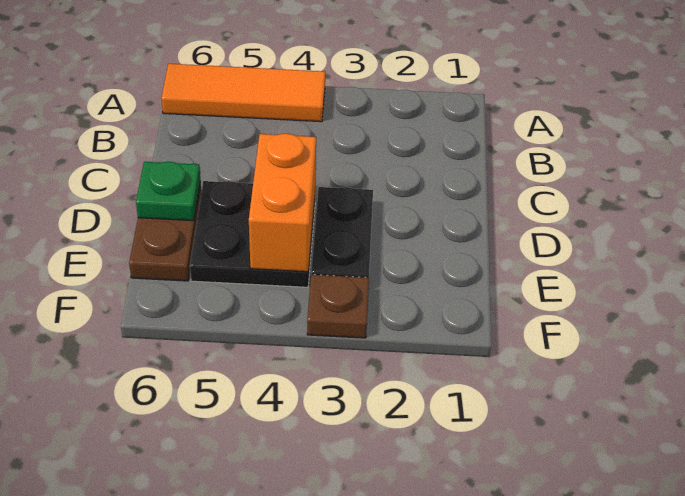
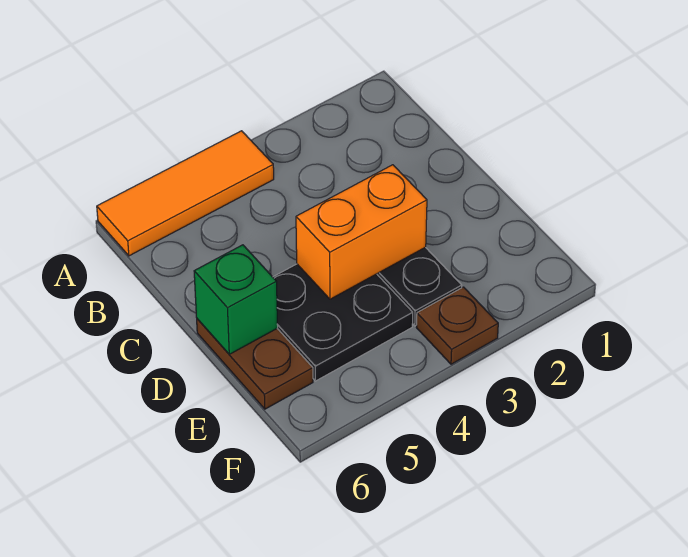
orange brick D4:E4 level 2 -> orange brick D3:D4 level 2
green plate D6 level 2 -> green brick D6 level 2

